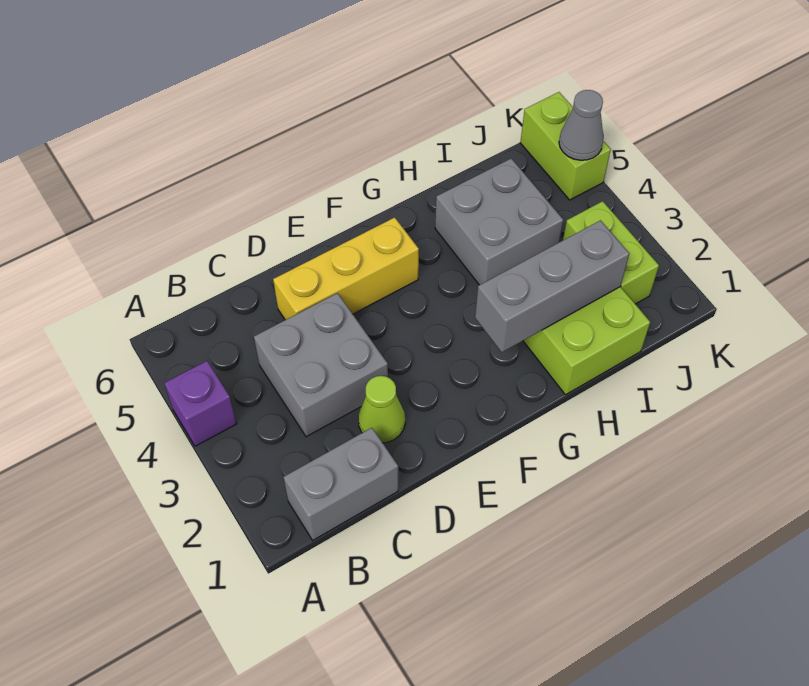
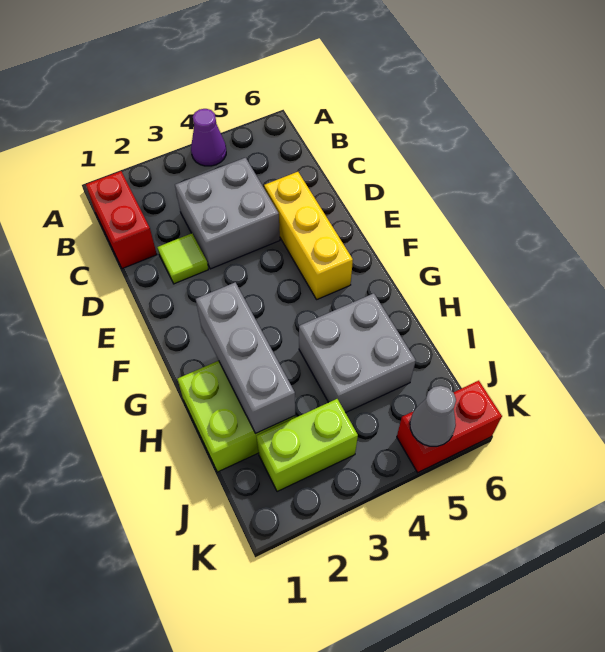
purple brick A4 level 1 -> purple cone A4 level 1
grey brick B1:C1 level 1 -> red brick B1:C1 level 1
lime cone D2 level 1 -> lime tile D2 level 1
lime brick K5:K6 level 1 -> red brick K5:K6 level 1

